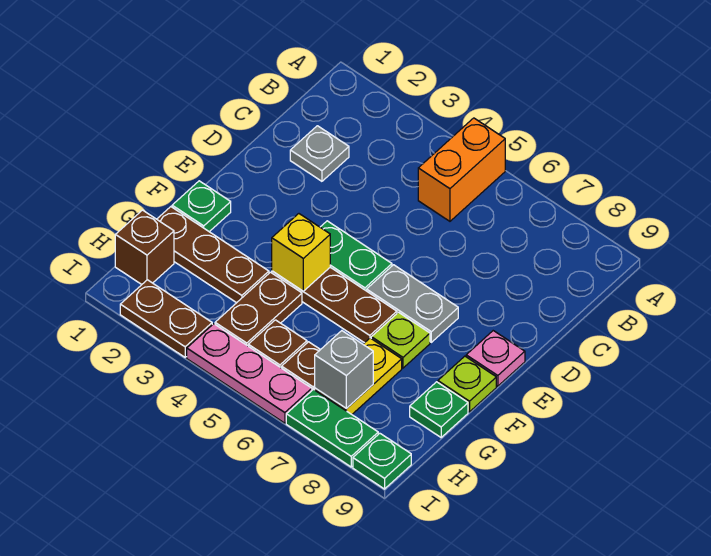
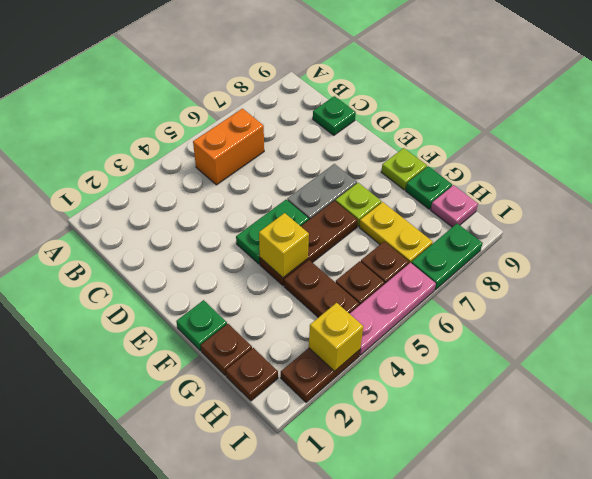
orange brick A5:B5 level 1 -> orange brick B5:B6 level 1
grey plate C2 level 1 -> none
pink plate E9 level 1 -> pink plate H9 level 1
brown plate G1:G3 level 1 -> brown plate G1 level 1
brown brick H1 level 1 -> brown plate H1 level 1
grey brick H7 level 2 -> none
none -> yellow brick I3 level 2
green plate I9 level 1 -> green plate C9 level 1

